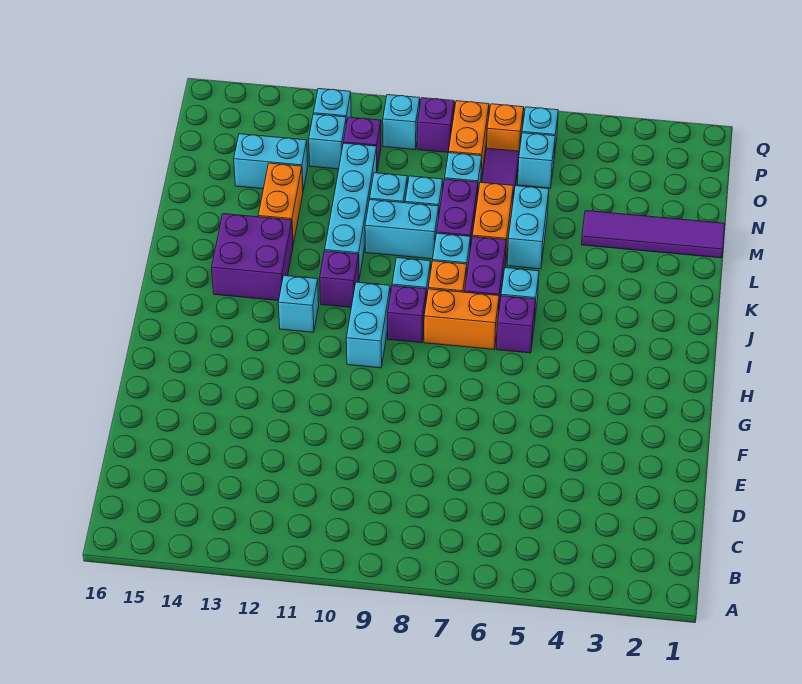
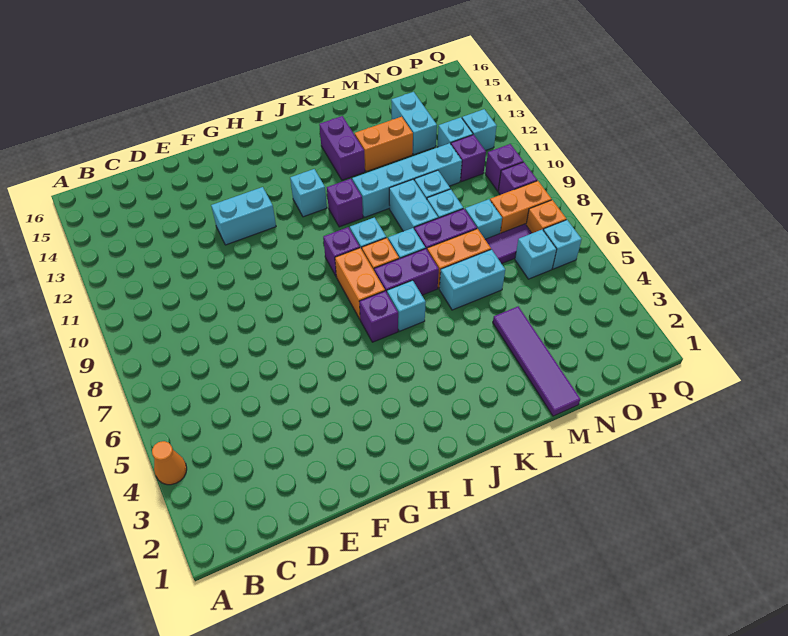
none -> orange cone A4 level 1
cyan brick H10:I10 level 1 -> cyan brick F12:G12 level 1
purple brick J13:K14 level 1 -> purple brick K13:K14 level 1
cyan brick P10 level 1 -> purple brick P10 level 1

